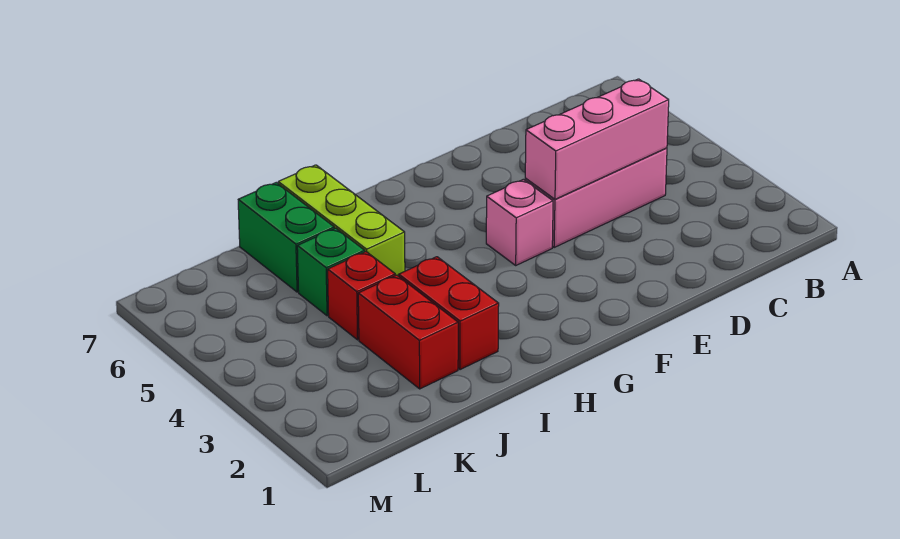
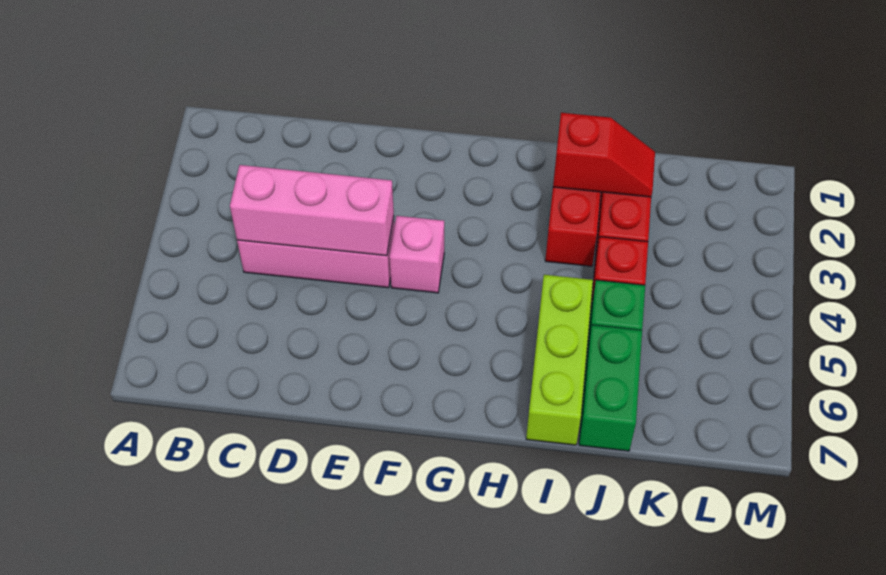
none -> red slope I2:J2 level 2 top I

